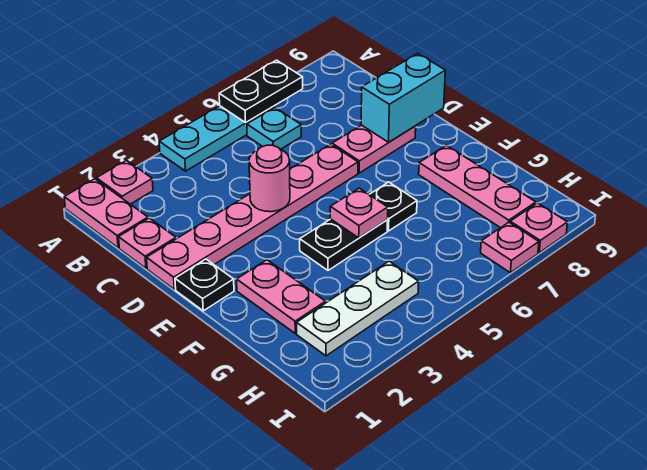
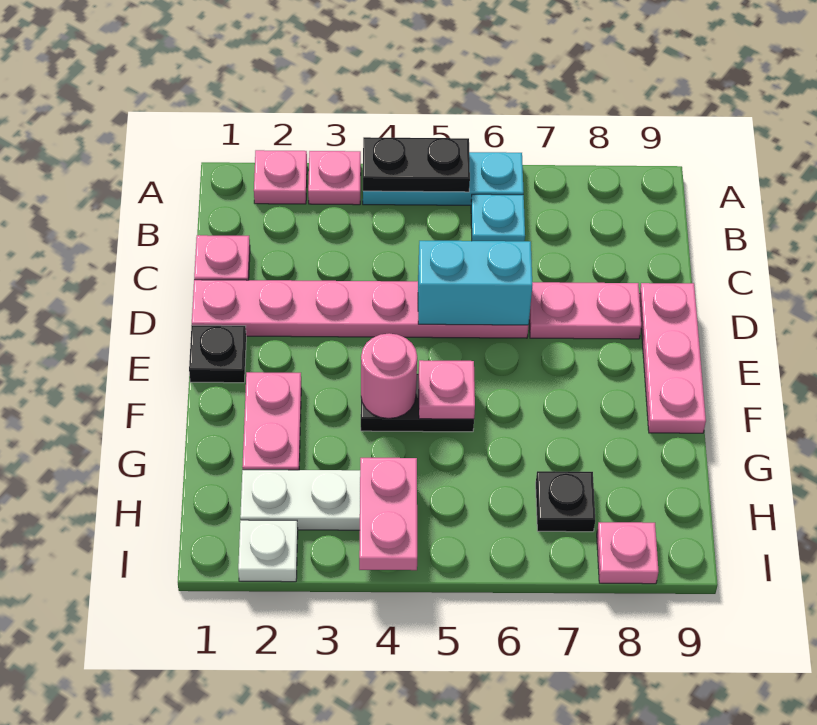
pink plate A1:B1 level 1 -> pink plate H4:I4 level 2
black plate A6:A7 level 2 -> black plate A4:A5 level 2
pink round brick D4 level 2 -> pink round brick F4 level 2
cyan brick D8:D9 level 2 -> cyan brick D5:D6 level 2
black plate F6 level 1 -> black plate H7 level 1
pink plate F8:H8 level 1 -> pink plate D9:F9 level 1
none -> white plate I2 level 1
pink plate I7 level 1 -> pink plate A3 level 1

